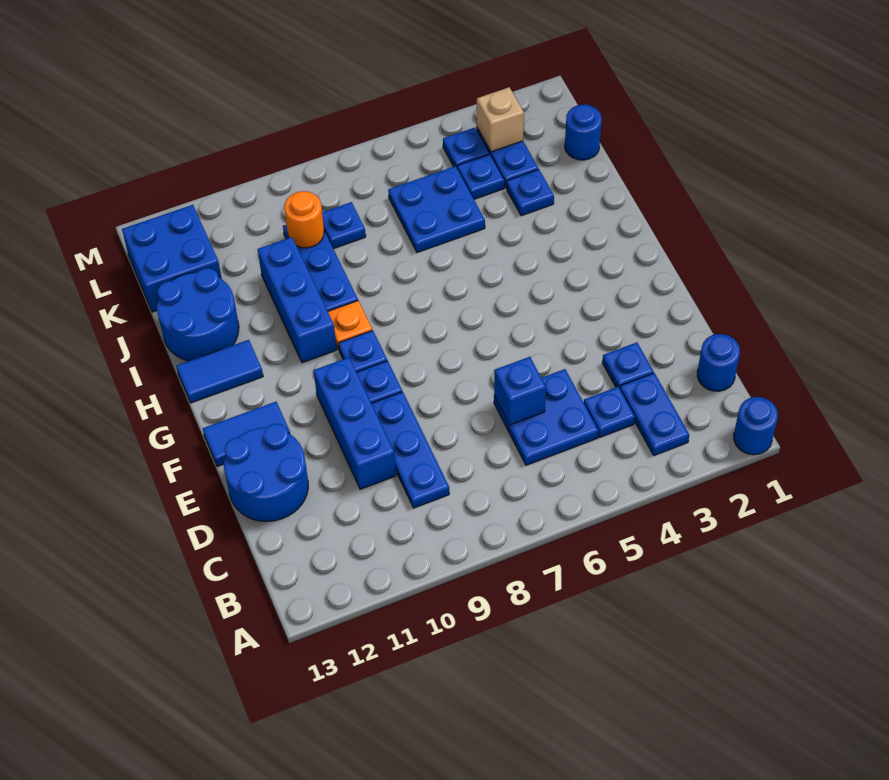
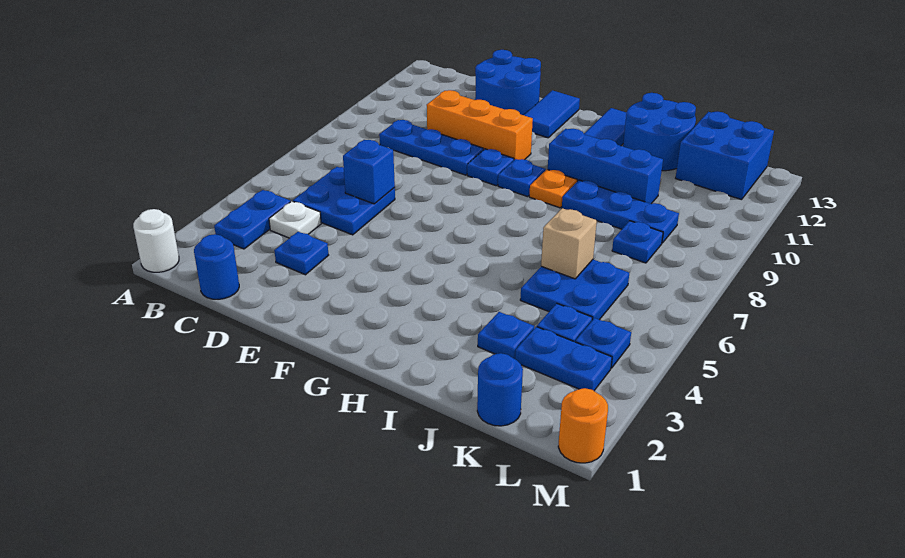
blue round brick A1 level 1 -> white round brick A1 level 1
blue plate B3:C3 level 1 -> blue plate B3:B4 level 1
blue plate C4 level 1 -> white plate C4 level 1
blue brick D10:F10 level 1 -> orange brick D10:F10 level 1
orange round brick K9 level 2 -> orange round brick M1 level 1
tan brick L3 level 2 -> tan brick J6 level 2

